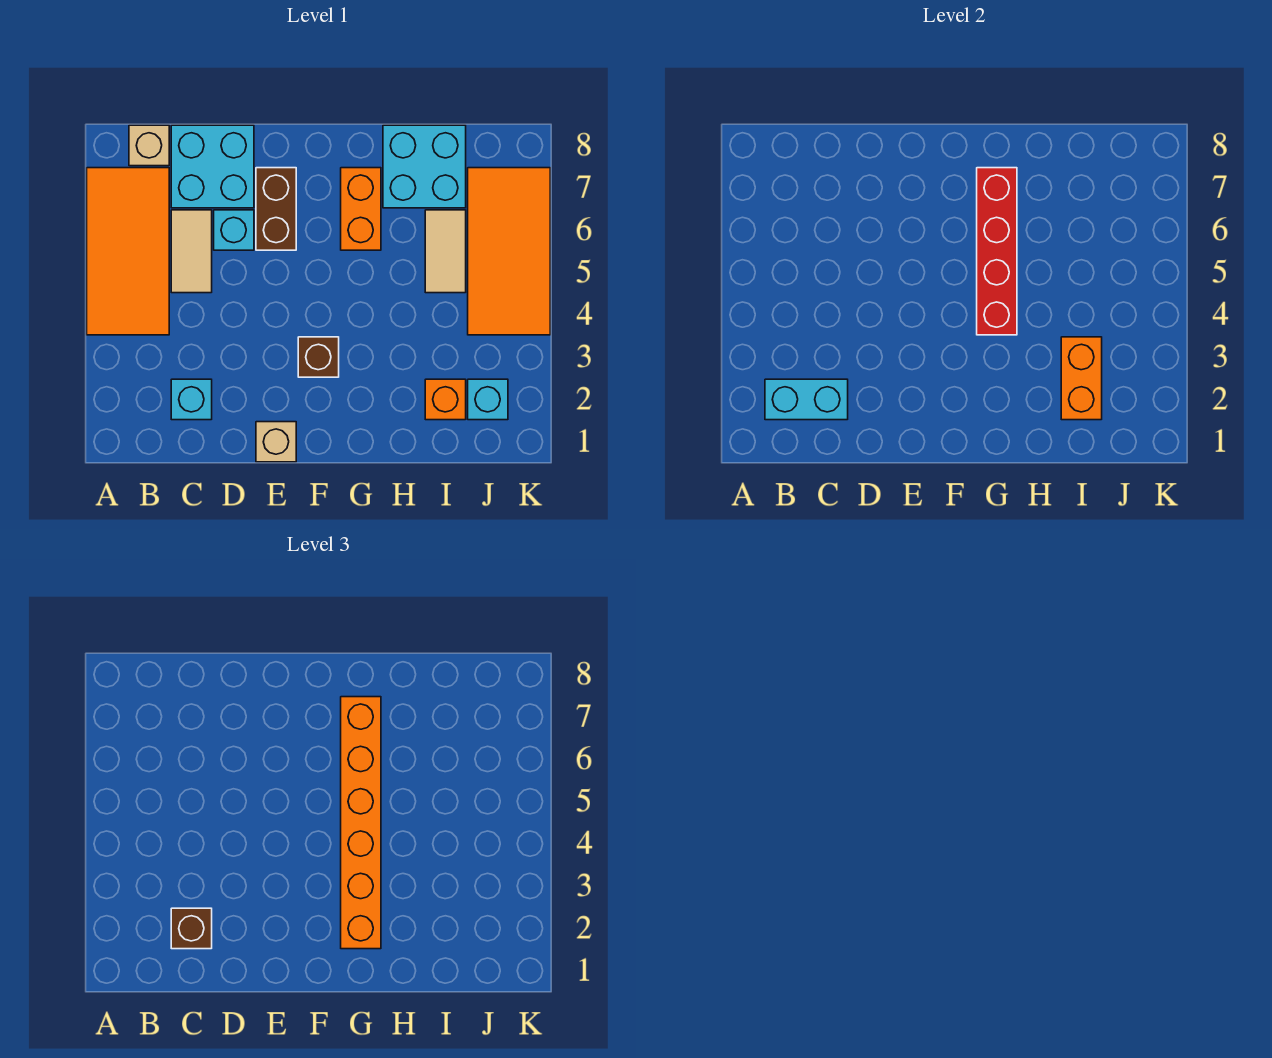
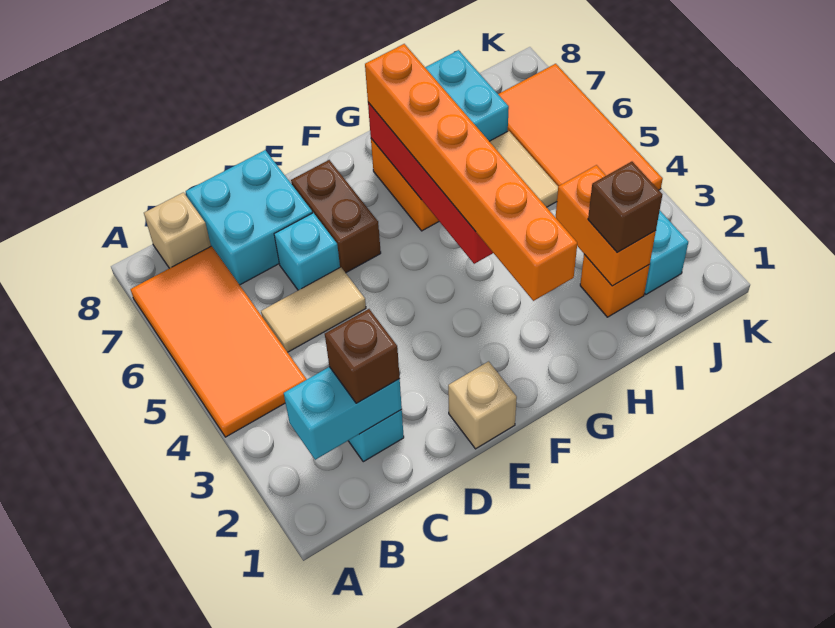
tan tile C5:C6 level 1 -> tan tile C5:D5 level 1
brown brick F3 level 1 -> brown brick I2 level 3

